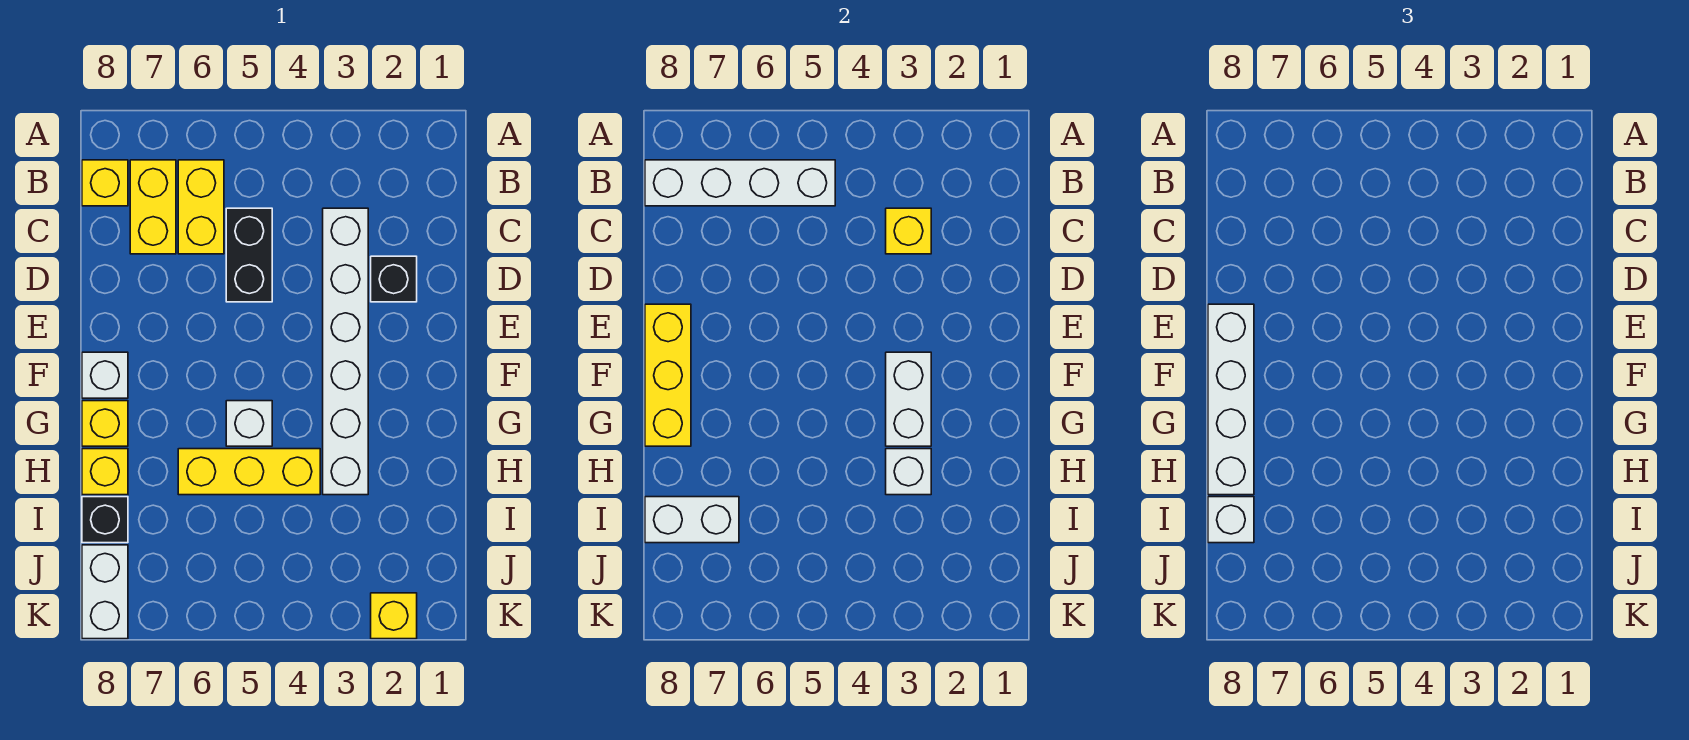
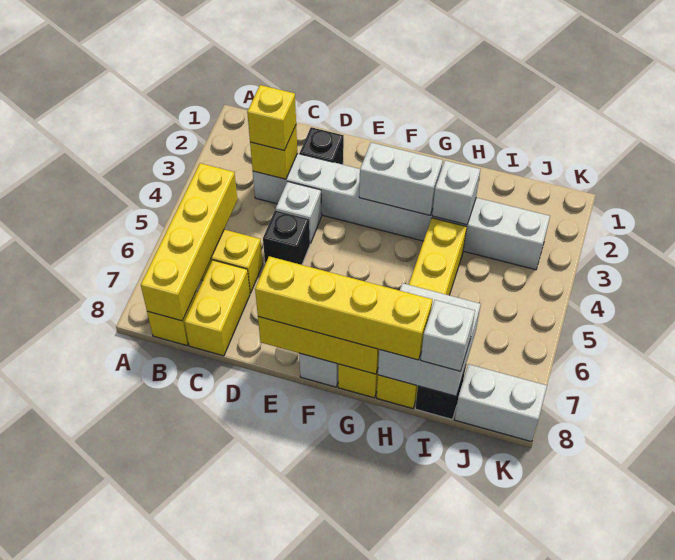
white brick B5:B8 level 2 -> yellow brick B5:B8 level 2
yellow brick B7:C7 level 1 -> yellow brick C7:C8 level 1
white brick C3:H3 level 1 -> white brick C3:J3 level 1
black brick C5:D5 level 1 -> black brick D5 level 1
white brick E8:H8 level 3 -> yellow brick E8:H8 level 3
white brick G5 level 1 -> white brick D4 level 1
white brick I7:I8 level 2 -> white brick H7:I8 level 2
yellow brick K2 level 1 -> yellow brick C3 level 3

